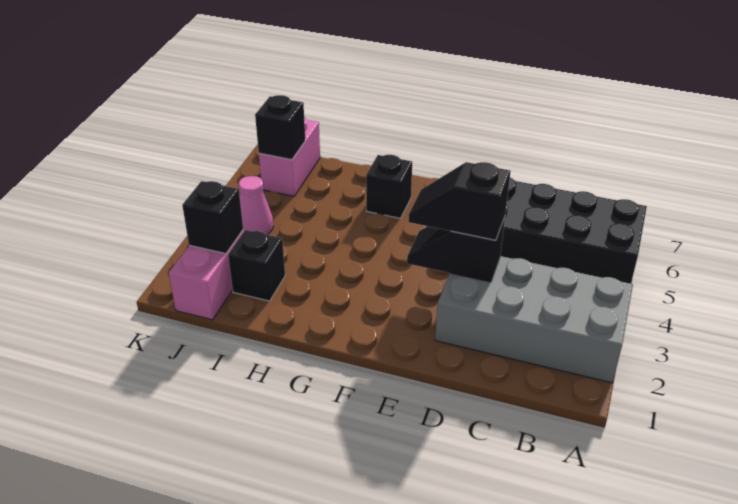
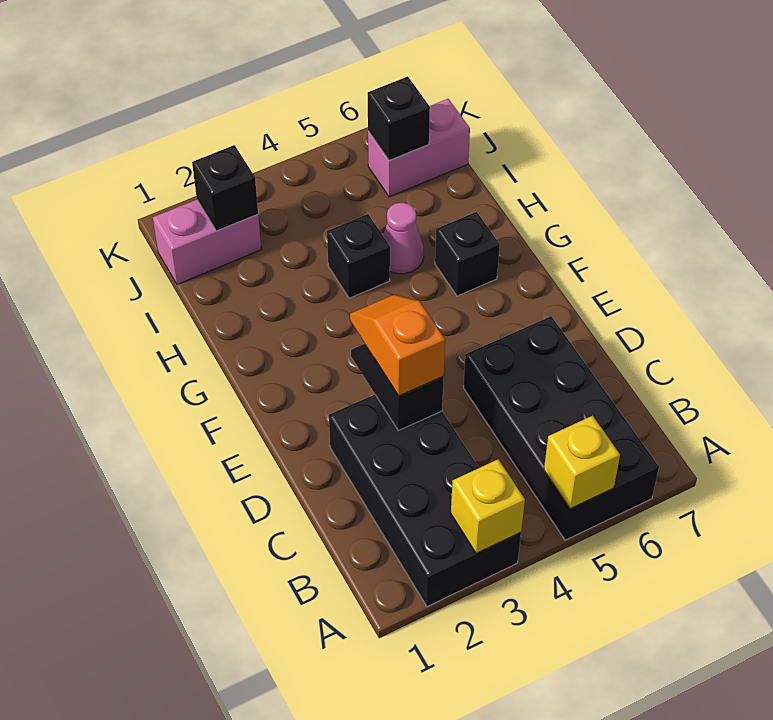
grey brick A2:D3 level 1 -> black brick A2:D3 level 1
none -> yellow brick A3 level 2
none -> yellow brick A5 level 2
black slope D3:E3 level 3 top D -> orange slope D3:E3 level 3 top D
black brick I2 level 1 -> black brick H4 level 1
pink cone J4 level 1 -> pink cone H5 level 1

